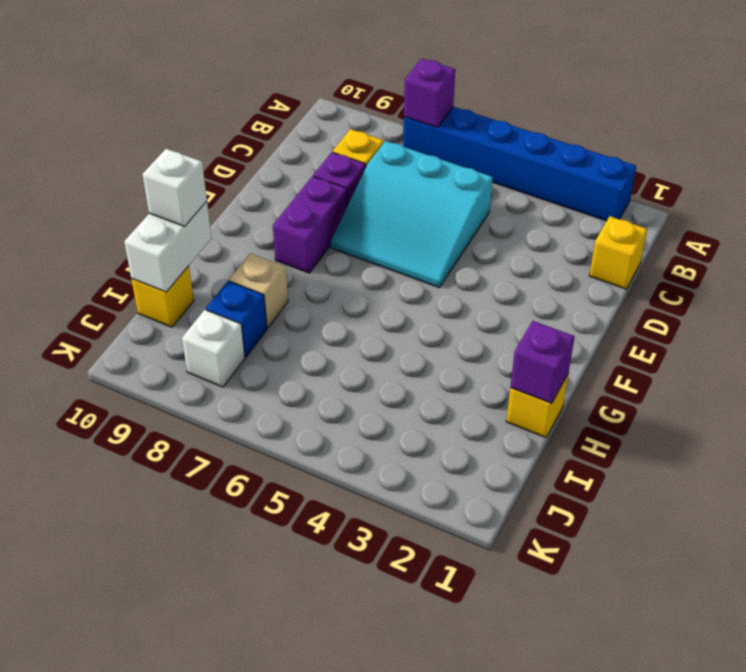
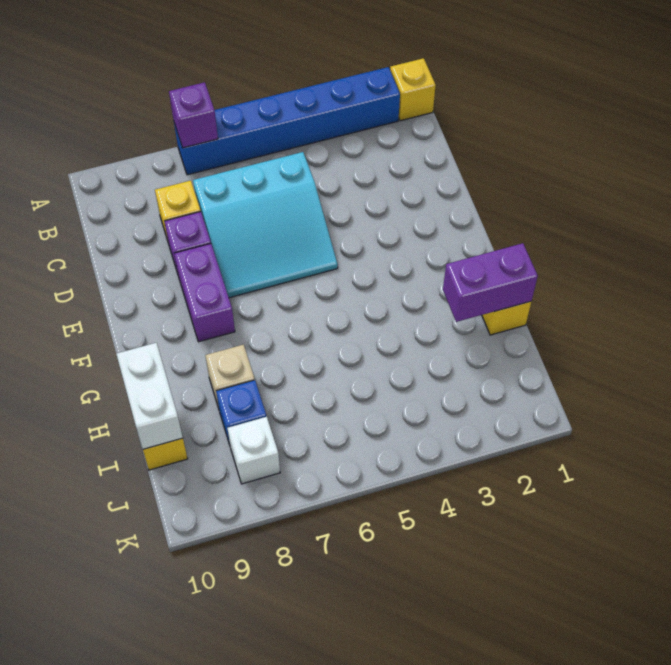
yellow brick C1 level 1 -> yellow brick A1 level 1
purple brick H1 level 2 -> purple brick H1:H2 level 2
white brick H10 level 3 -> none

